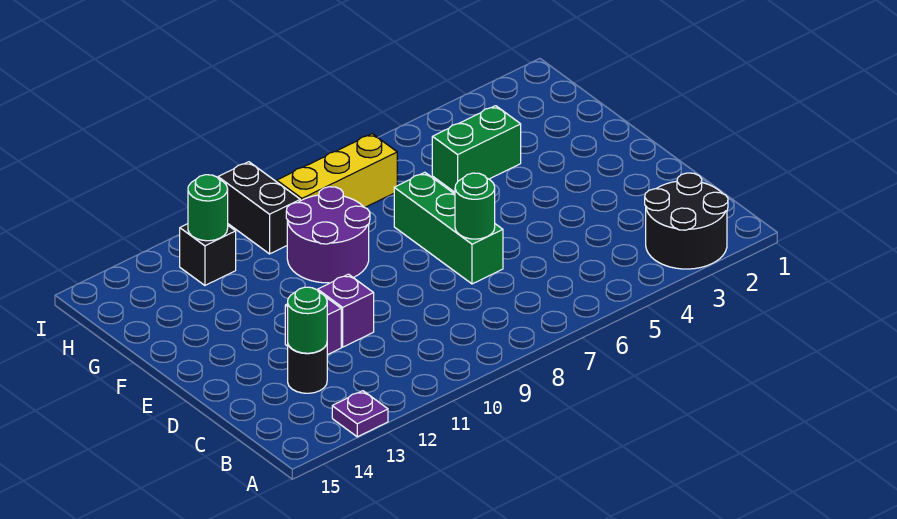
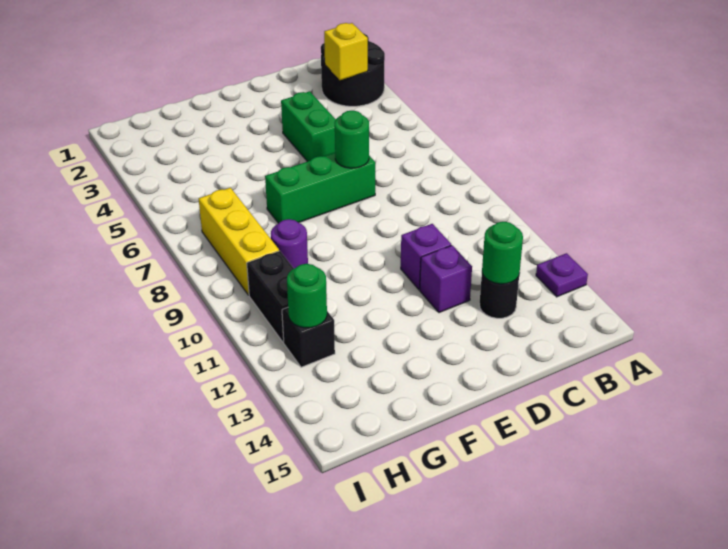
none -> yellow brick B3 level 2
purple round brick F9:G10 level 1 -> purple round brick G9 level 1
green brick G4:G5 level 1 -> green brick D4:D5 level 1
black brick H10:I10 level 1 -> black brick H10:H11 level 1

